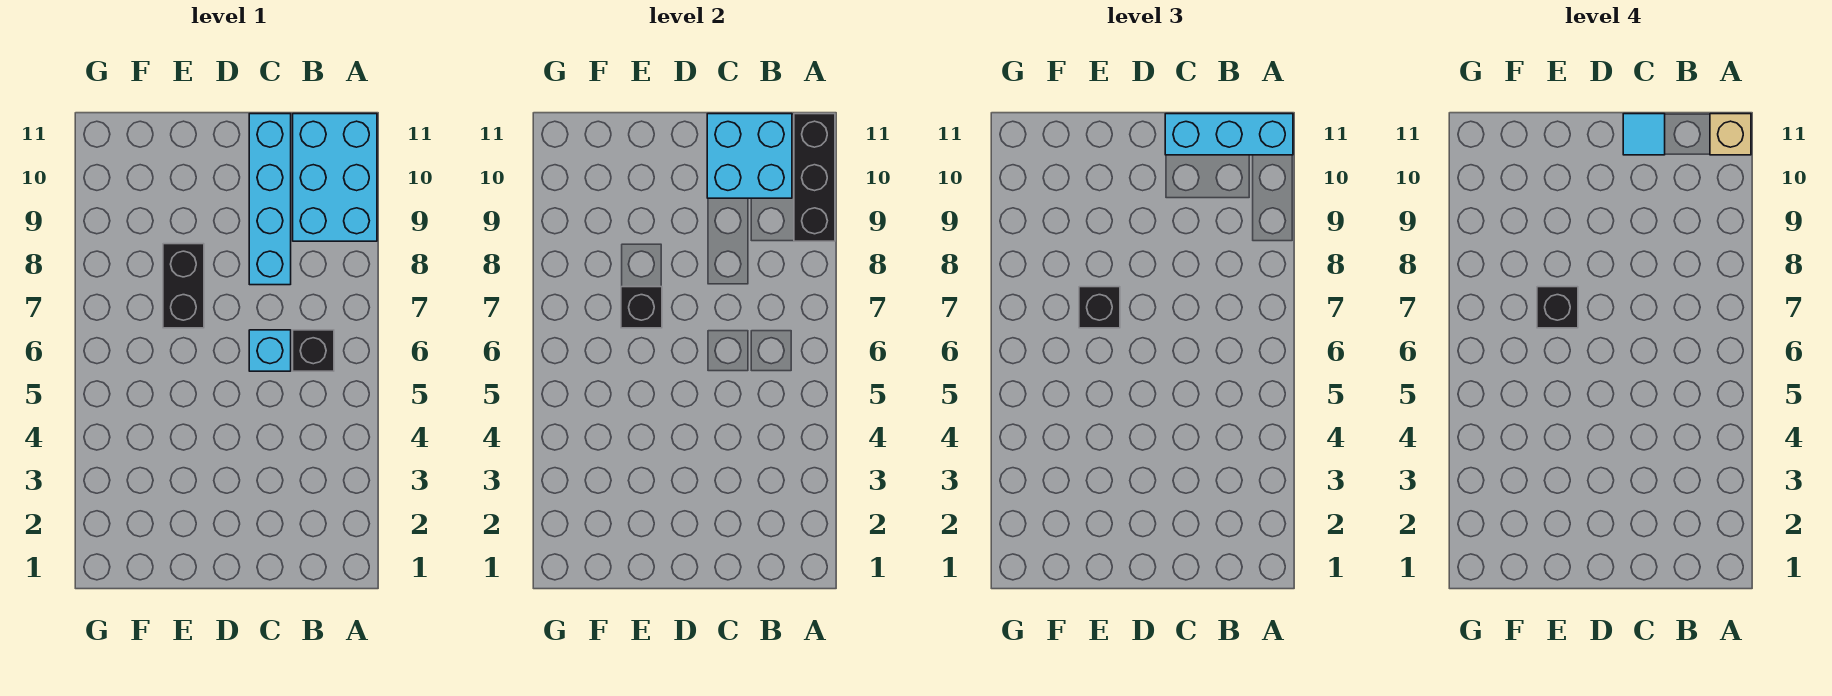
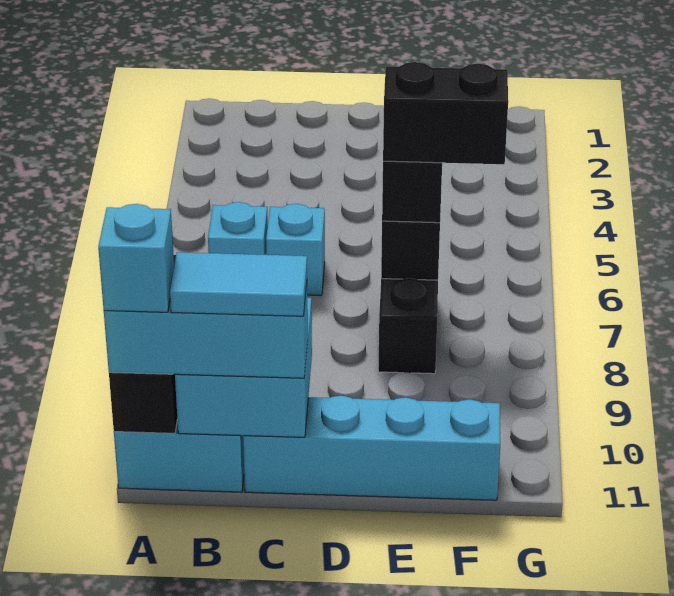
tan brick A11 level 4 -> cyan brick A11 level 4
black brick B6 level 1 -> cyan brick B6 level 1
cyan brick C8:C11 level 1 -> cyan brick C11:F11 level 1
cyan tile C11 level 4 -> cyan tile B11:C11 level 4
black brick E7 level 4 -> black brick E7:F7 level 4

